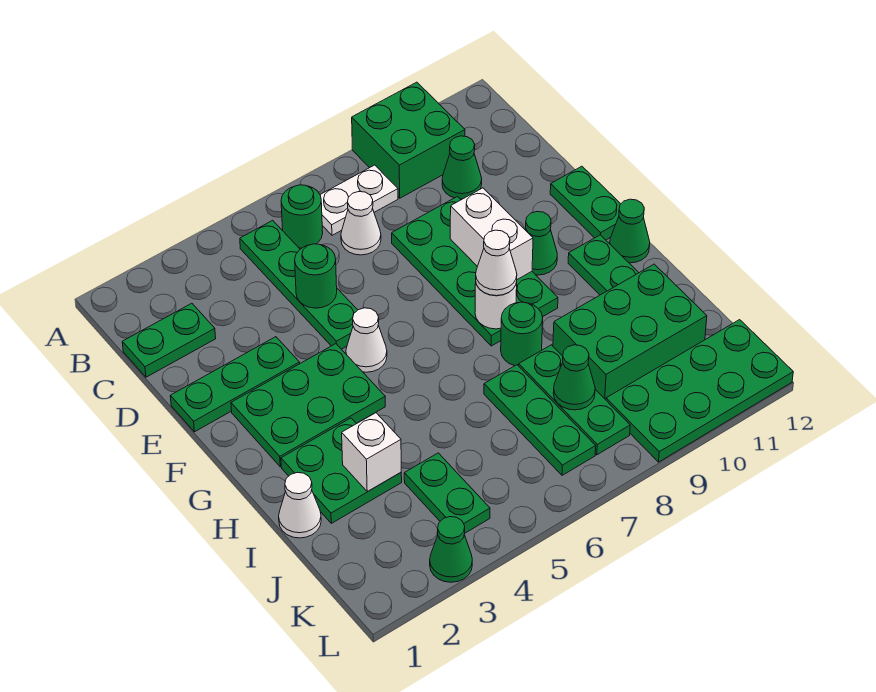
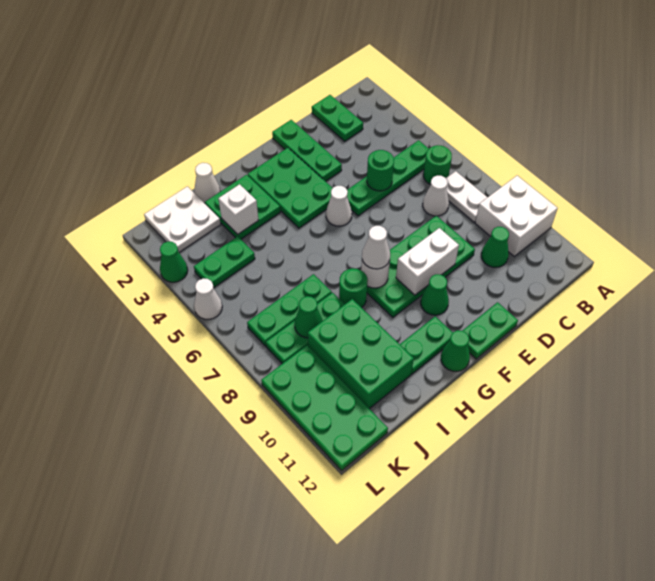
green brick A9:B10 level 1 -> white brick A9:B10 level 1
none -> white plate J1:K2 level 1
none -> white cone L5 level 1

